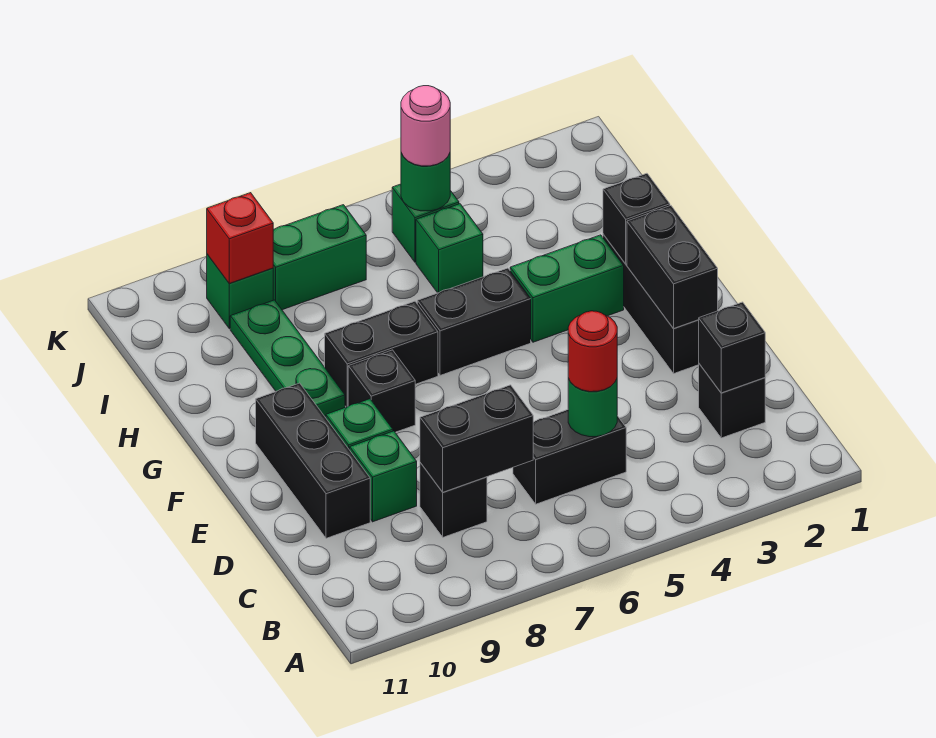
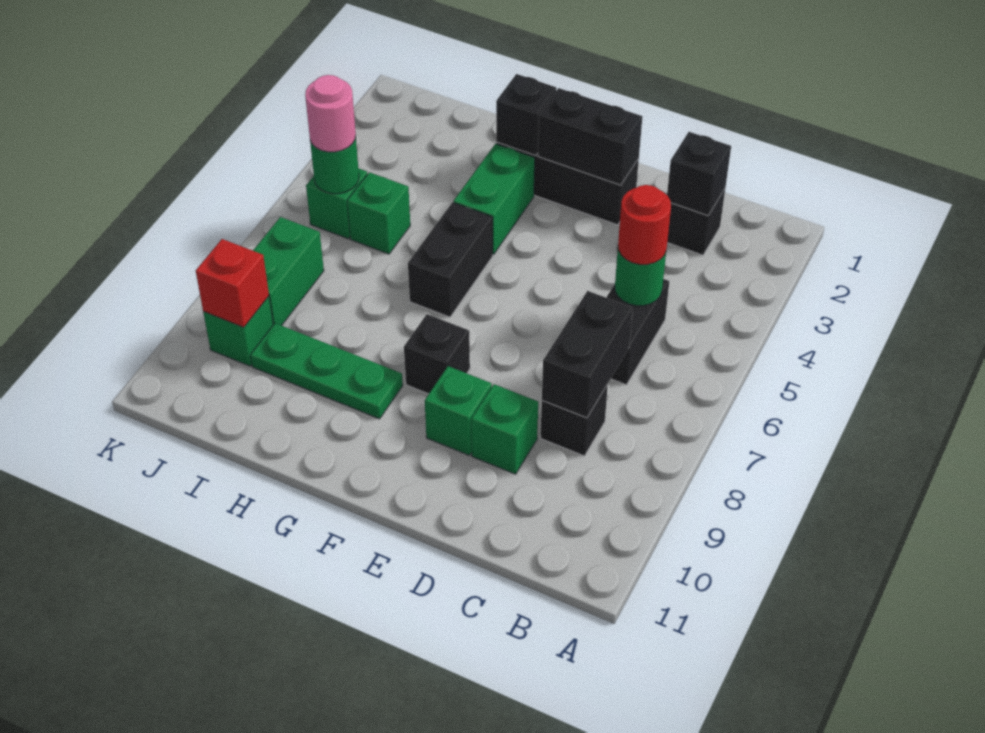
black brick D10:F10 level 1 -> none
black brick G7:G8 level 1 -> none

